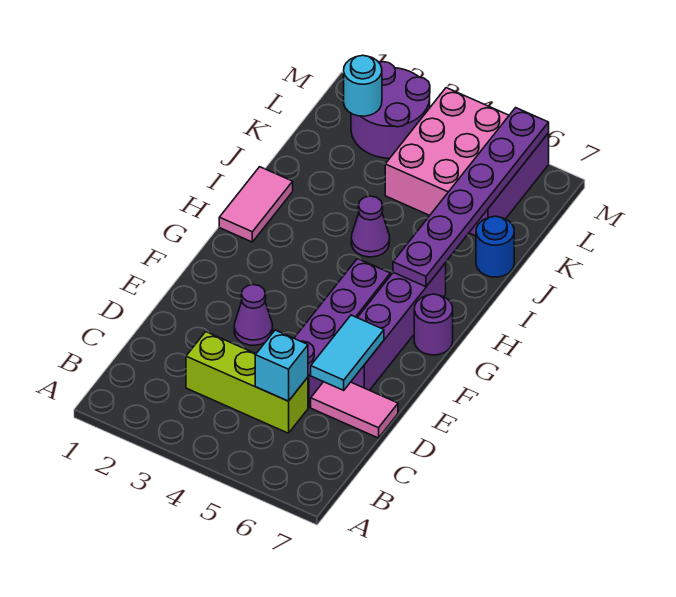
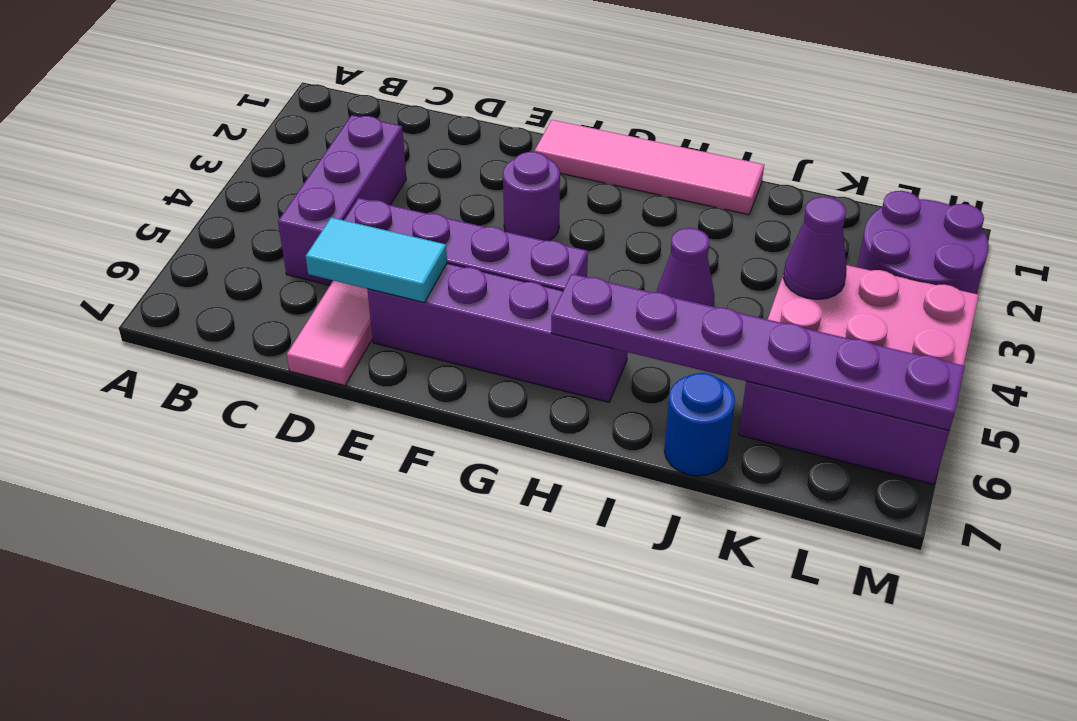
lime brick C3:C5 level 1 -> purple brick C3:C5 level 1
cyan brick C5 level 2 -> none
purple cone E3 level 1 -> purple cone K4 level 2
purple round brick G7 level 1 -> purple round brick F3 level 1
pink tile H1:I1 level 1 -> pink tile F1:I1 level 1
cyan round brick L2 level 2 -> none

